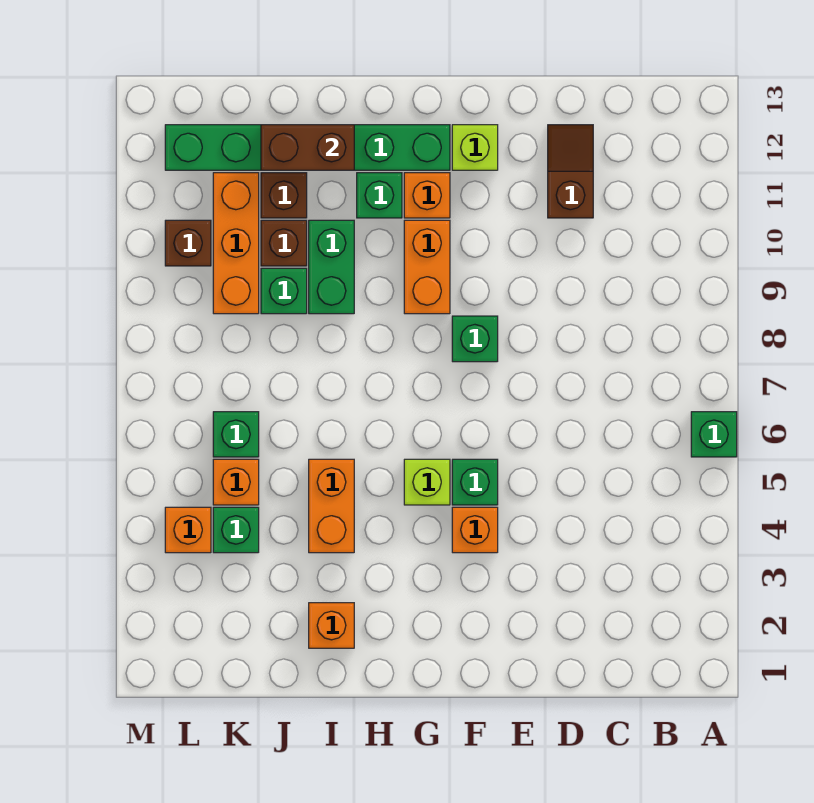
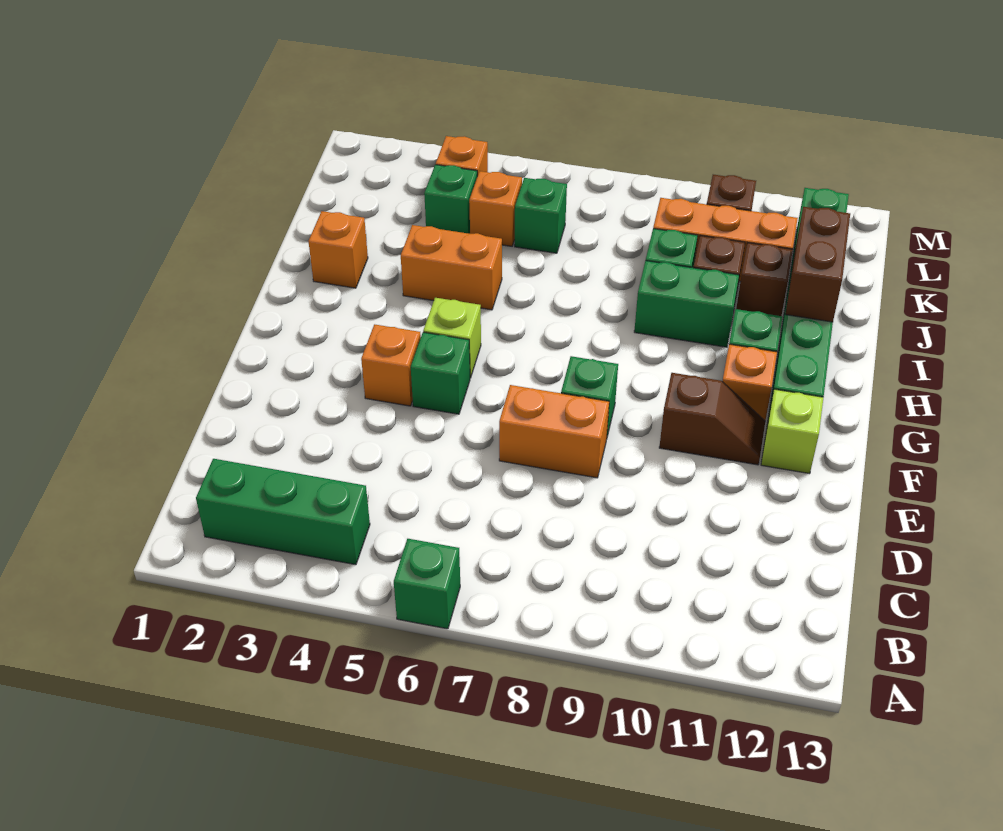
none -> green brick B2:B4 level 1
brown slope D11:D12 level 1 top 11 -> brown slope F10:F11 level 1 top 10
orange brick G9:G10 level 1 -> orange brick E7:E8 level 1

